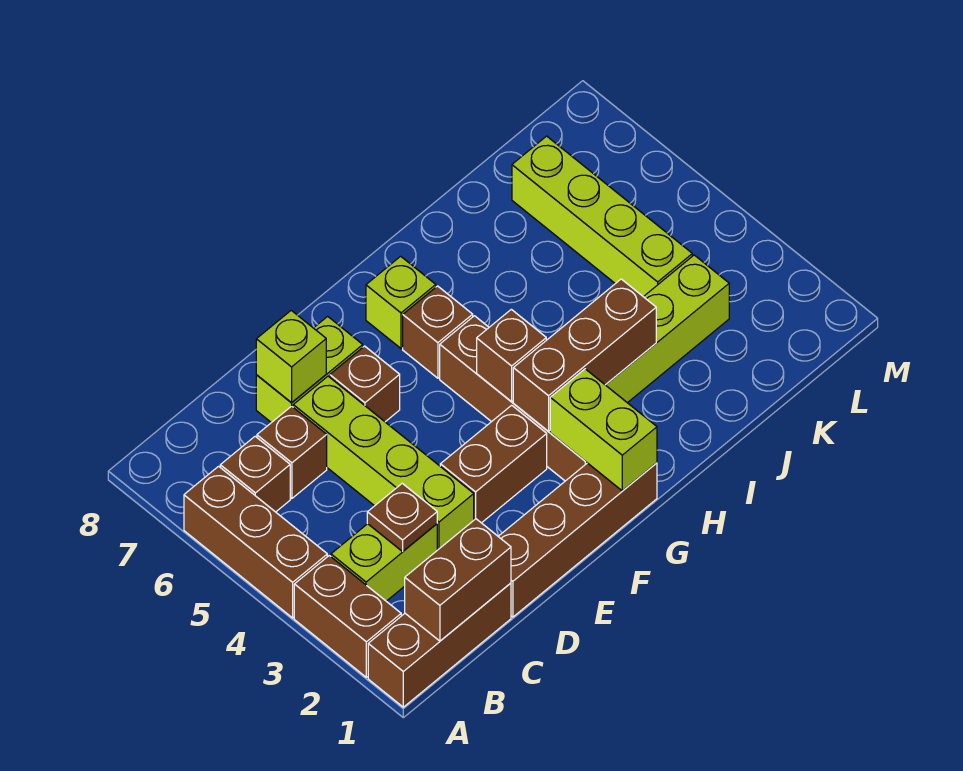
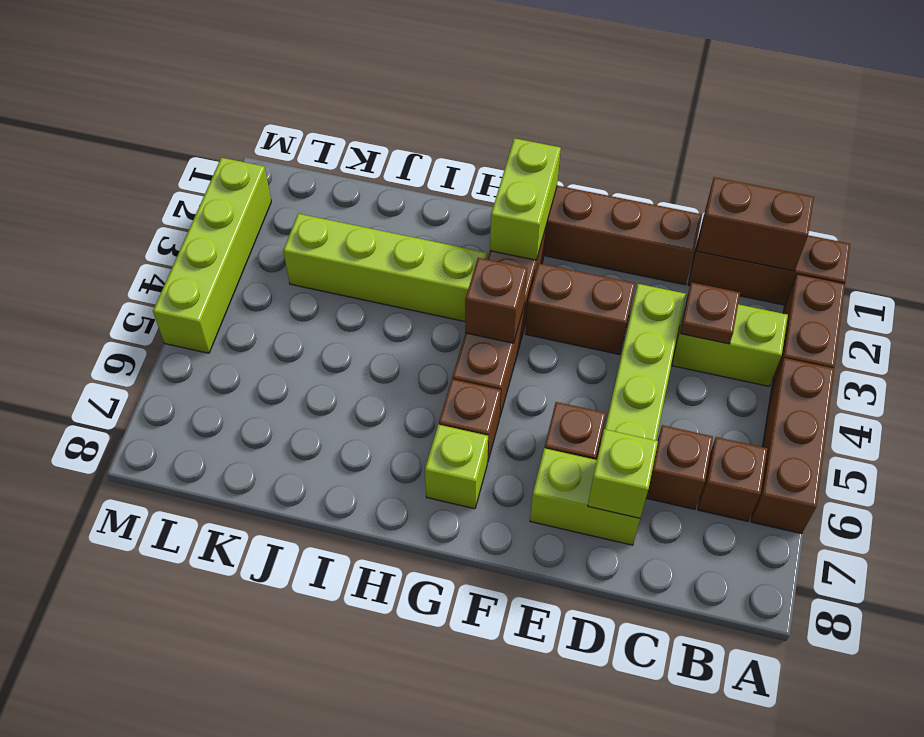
brown brick G3:I3 level 2 -> none
lime brick K4:K7 level 1 -> lime brick M2:M5 level 1

